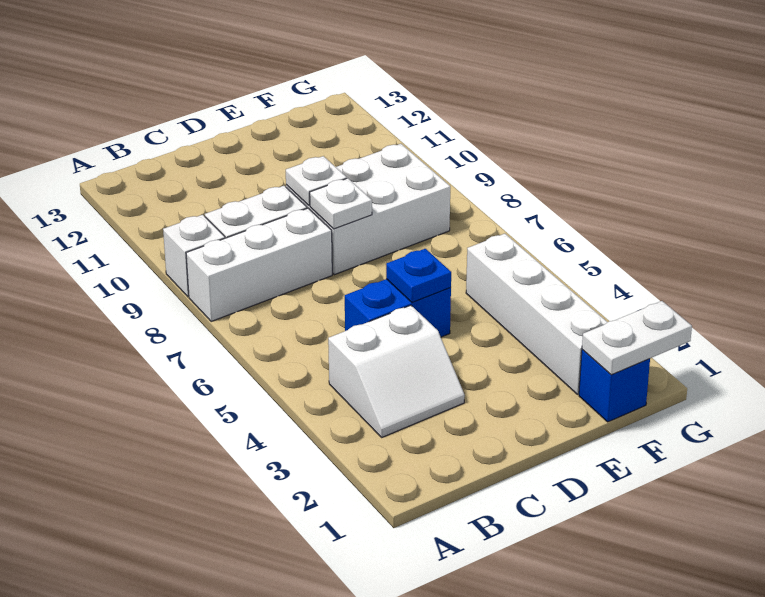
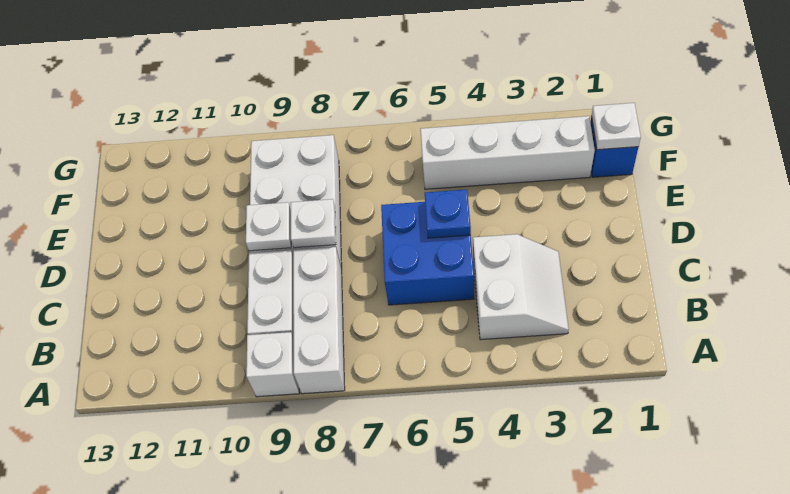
blue brick C5:D5 level 1 -> blue brick C5:D6 level 1
white plate F1:G1 level 2 -> white plate F1 level 2

